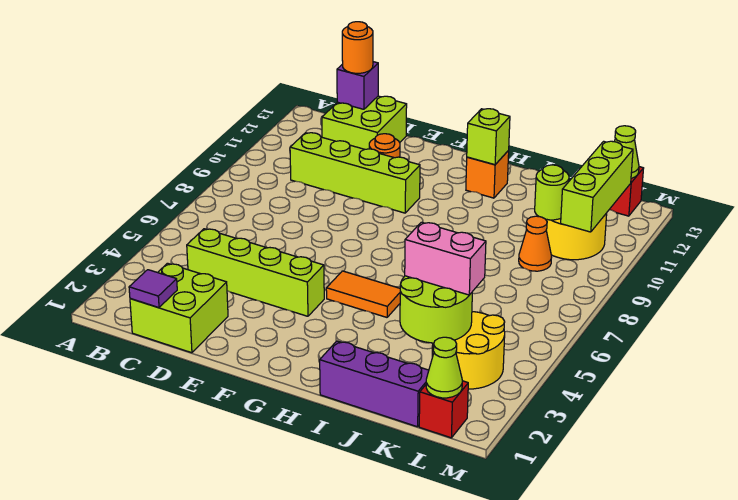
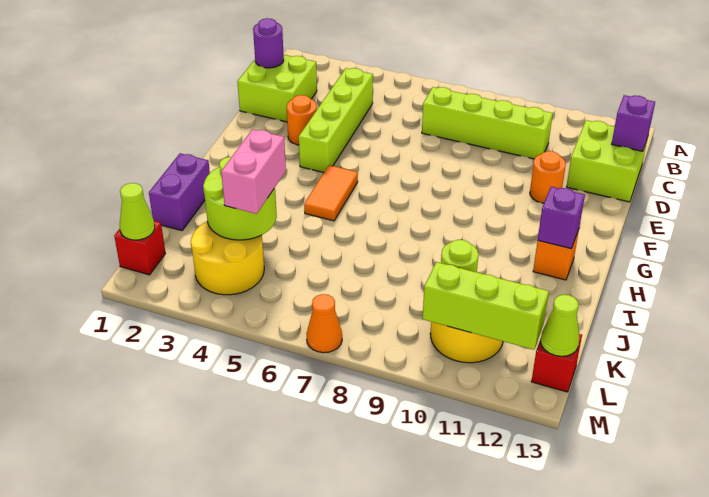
purple tile C1 level 2 -> purple round brick C1 level 2
lime brick C10:F10 level 1 -> lime brick C7:C10 level 1
orange round brick C13 level 3 -> orange round brick E3 level 1
lime brick H12 level 2 -> purple brick H12 level 2
purple brick I1:K1 level 1 -> purple brick I1:J1 level 1
orange cone K9 level 1 -> orange cone M7 level 1

